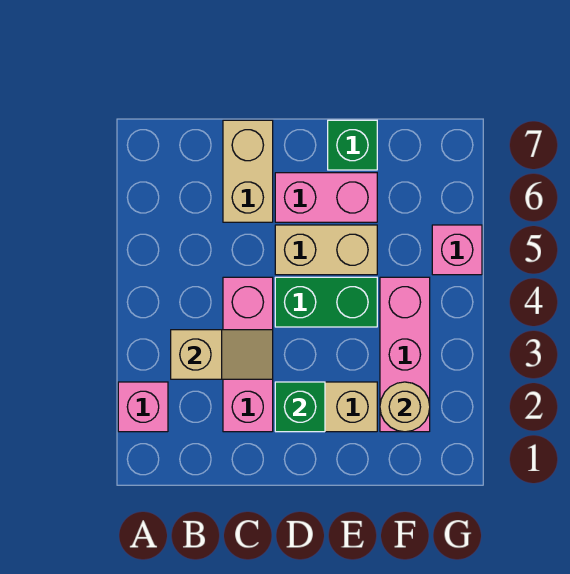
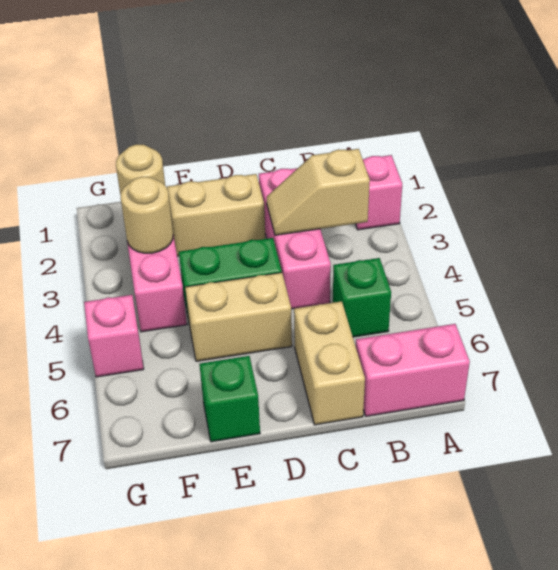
green brick D2 level 2 -> green brick B5 level 1
pink brick D6:E6 level 1 -> pink brick A7:B7 level 1
none -> tan round brick F3 level 2

